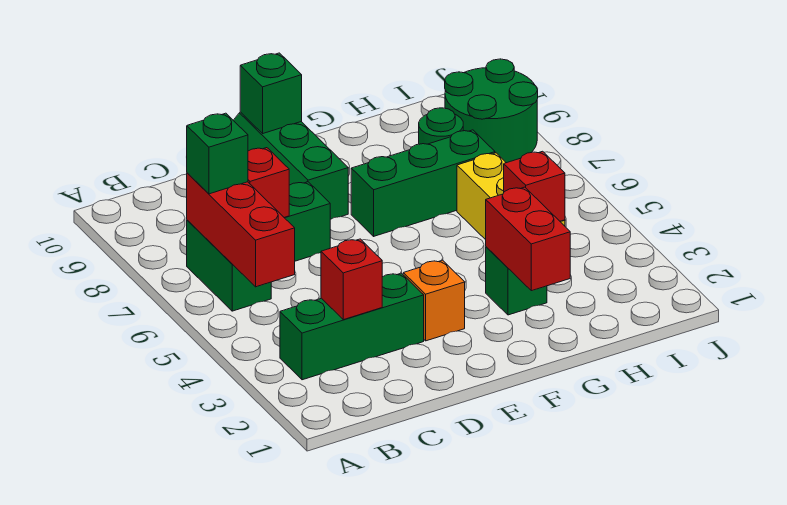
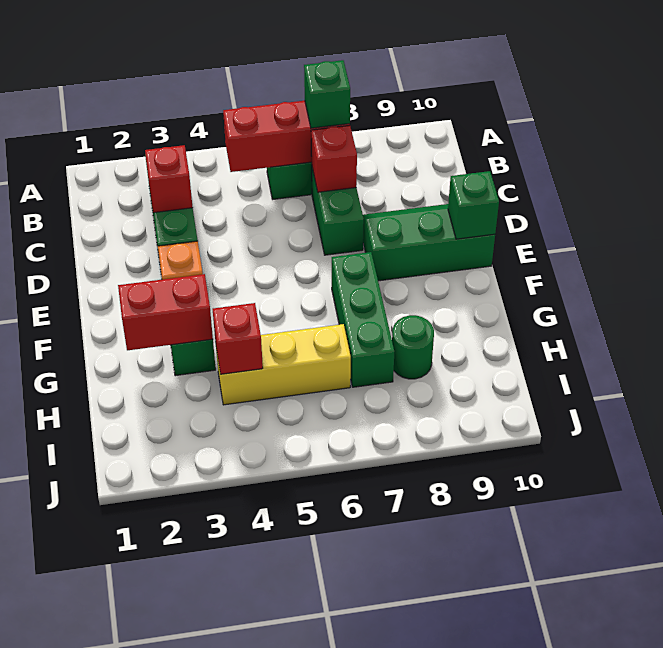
green round brick I8:J9 level 1 -> none

